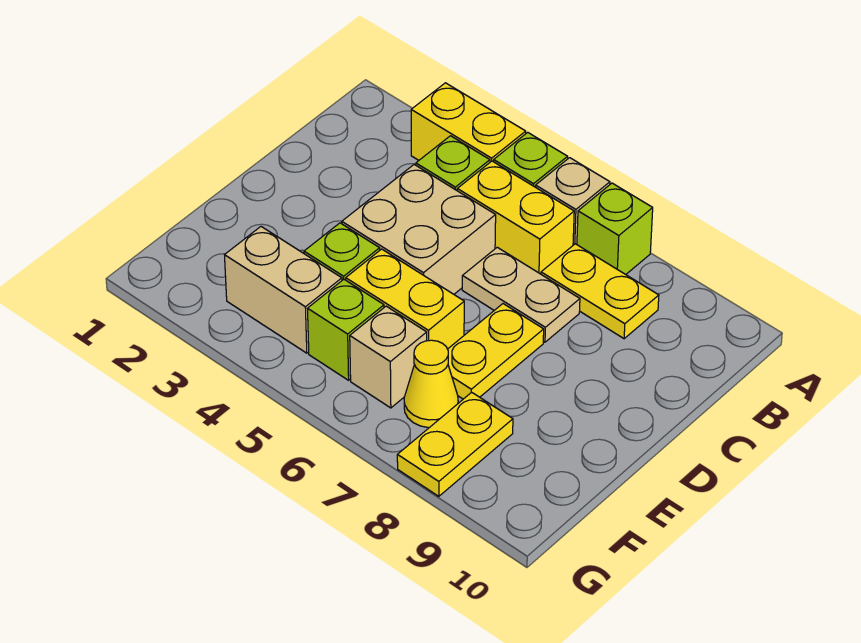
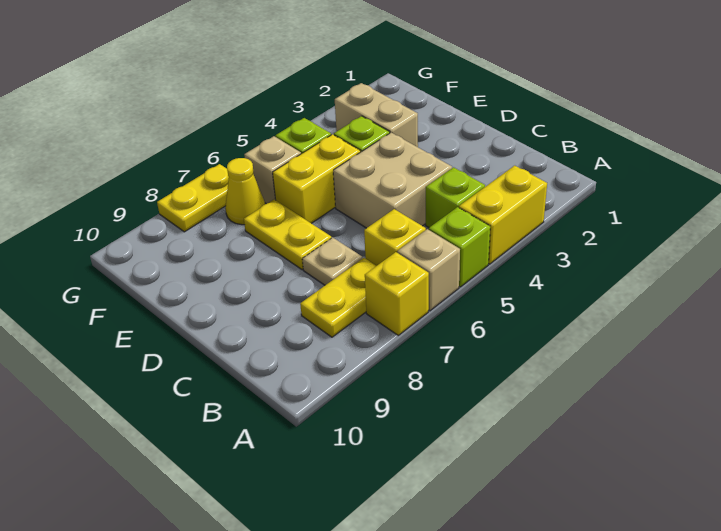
lime brick A7 level 1 -> yellow brick A7 level 1
yellow brick B5:B6 level 1 -> yellow brick B6 level 1
tan plate C6:C7 level 1 -> tan plate C7 level 1
tan brick F3:F4 level 1 -> tan brick E3:F3 level 1
yellow plate F8:G8 level 1 -> yellow plate G7:G8 level 1

